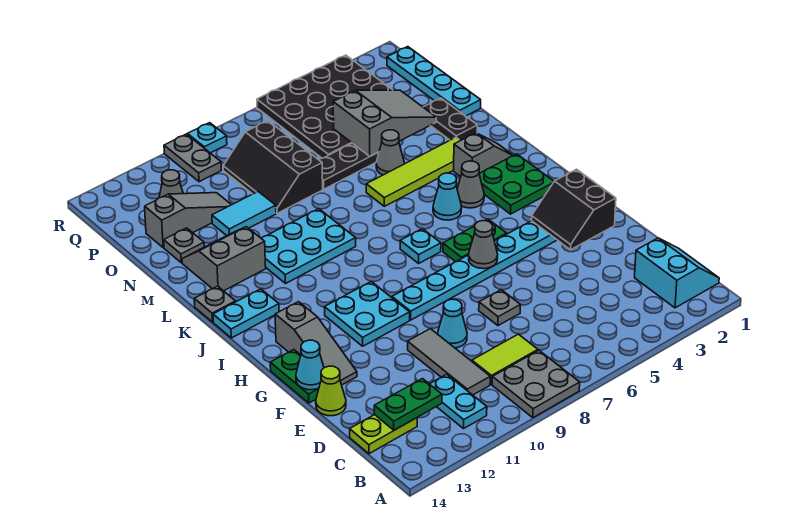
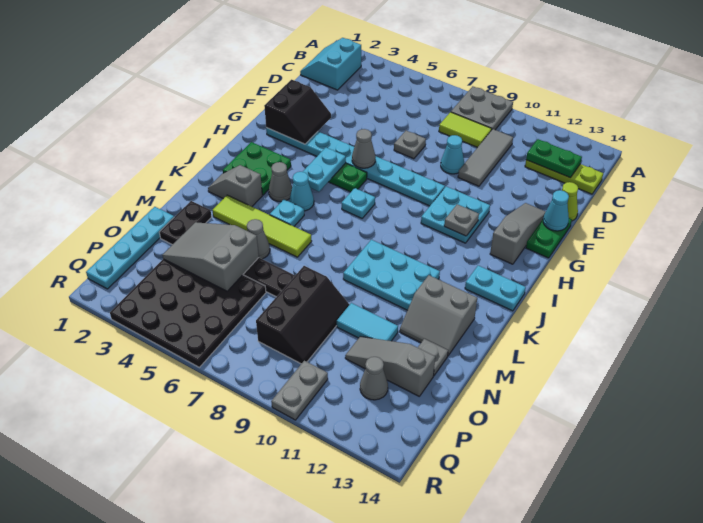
cyan plate B11:C11 level 1 -> cyan plate H5:I5 level 2
lime plate C13:C14 level 1 -> lime plate C12:C14 level 1
grey plate K14 level 1 -> grey plate H11 level 2
cyan plate R9 level 1 -> cyan plate K5 level 1

